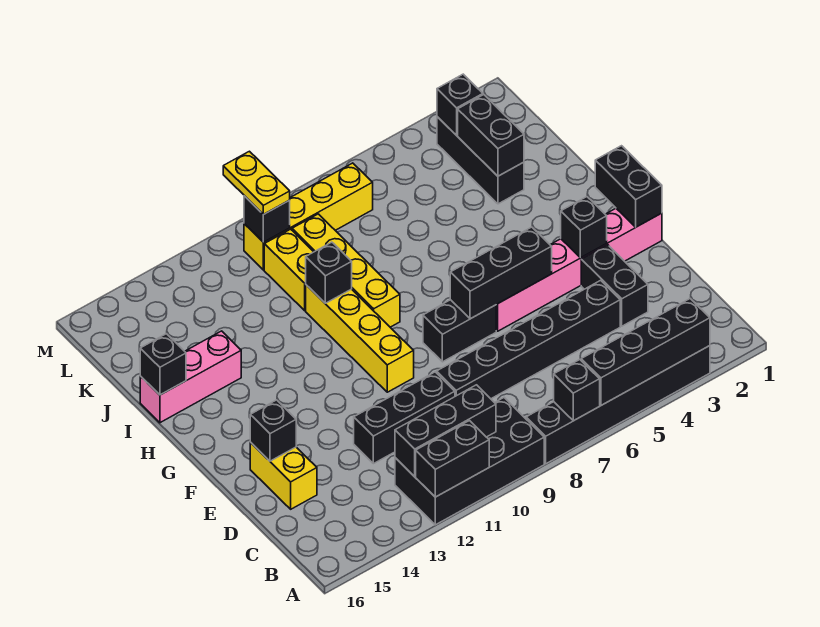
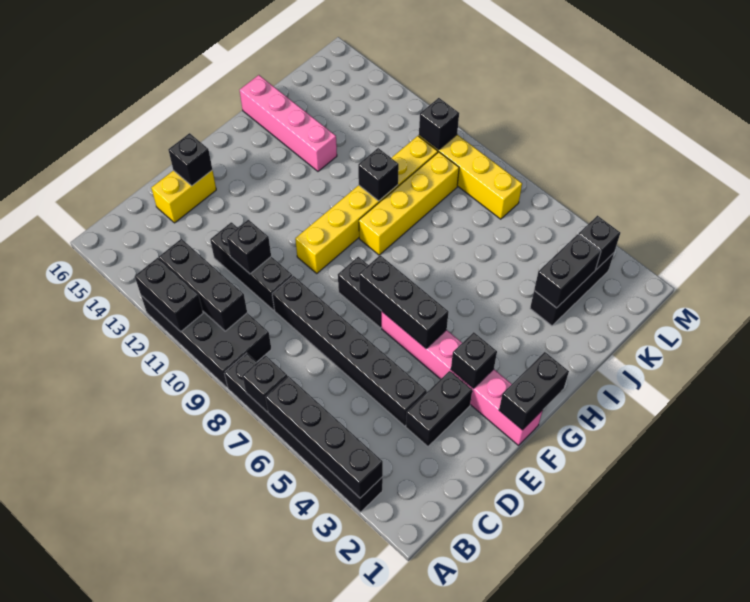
pink brick I14:I16 level 1 -> pink brick I13:I16 level 1
black brick I16 level 2 -> black brick D11 level 2
yellow plate L10:M10 level 3 -> none

